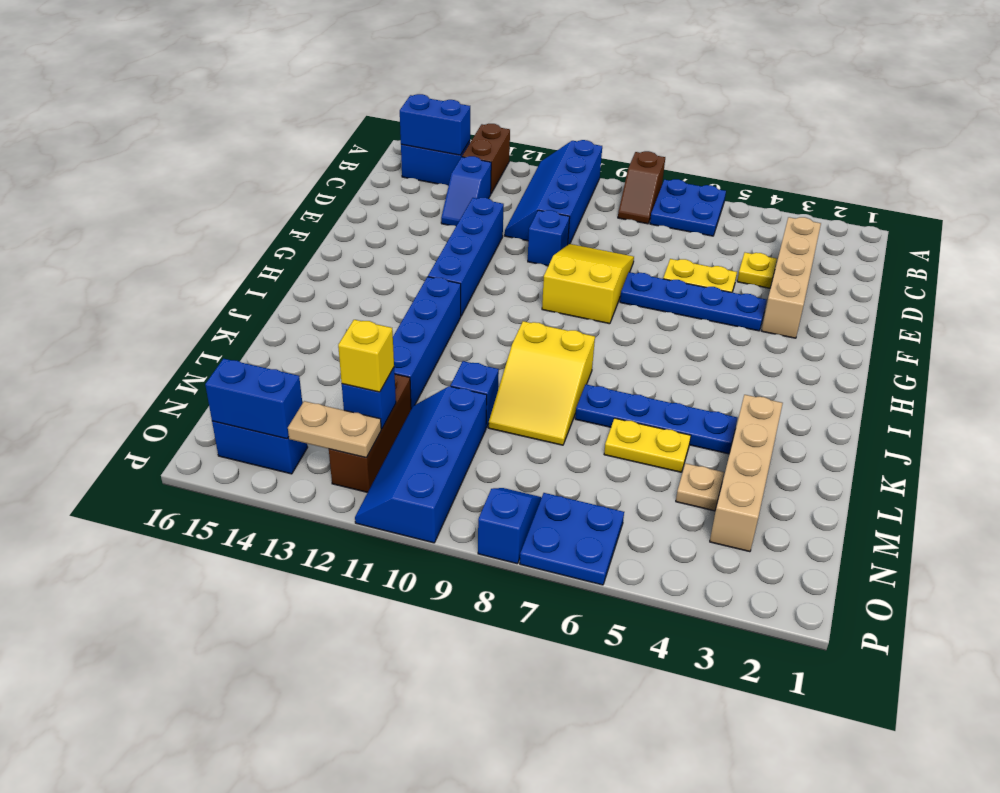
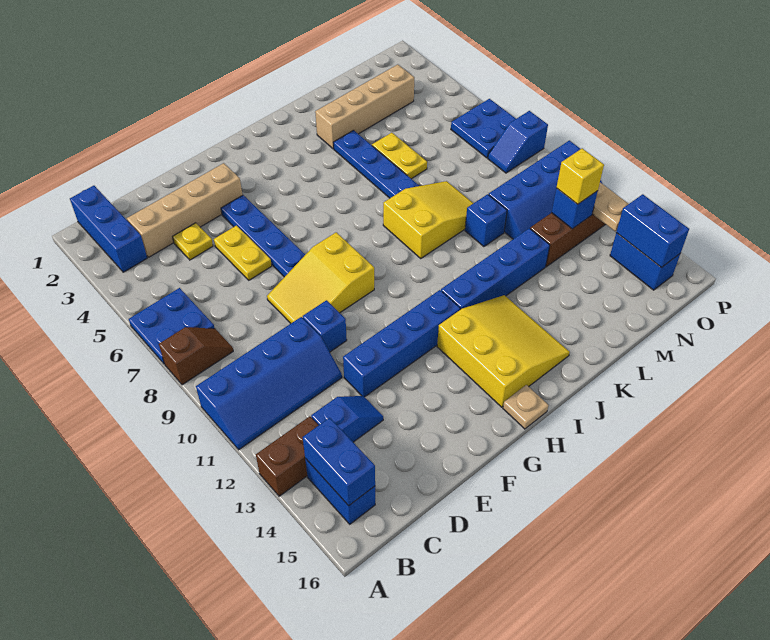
none -> blue brick B1:B3 level 1
none -> yellow slope H13:J15 level 1 top H
tan plate M4 level 1 -> tan plate H16 level 1

